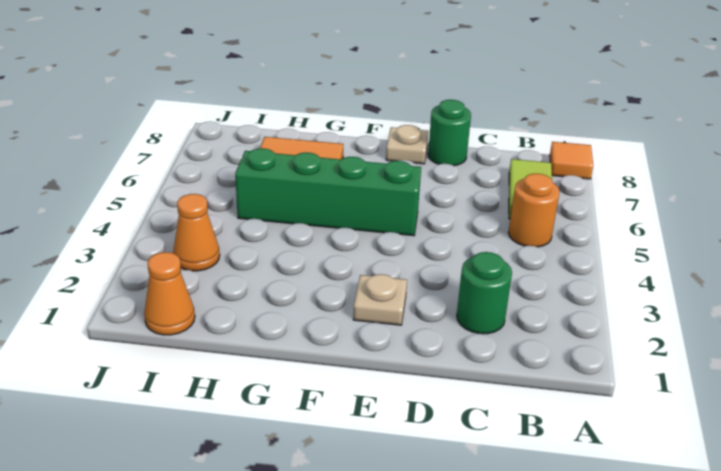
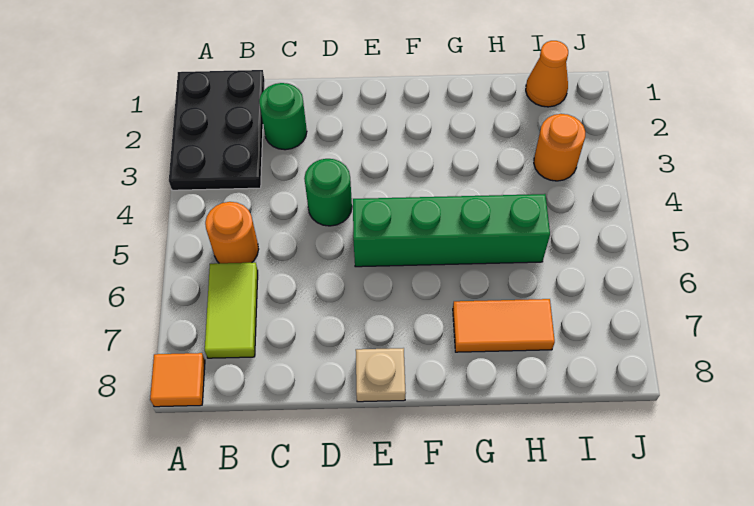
none -> black plate A1:B3 level 1
green round brick D8 level 1 -> green round brick D4 level 1
tan plate E2 level 1 -> none
orange cone I3 level 1 -> orange round brick I3 level 1

